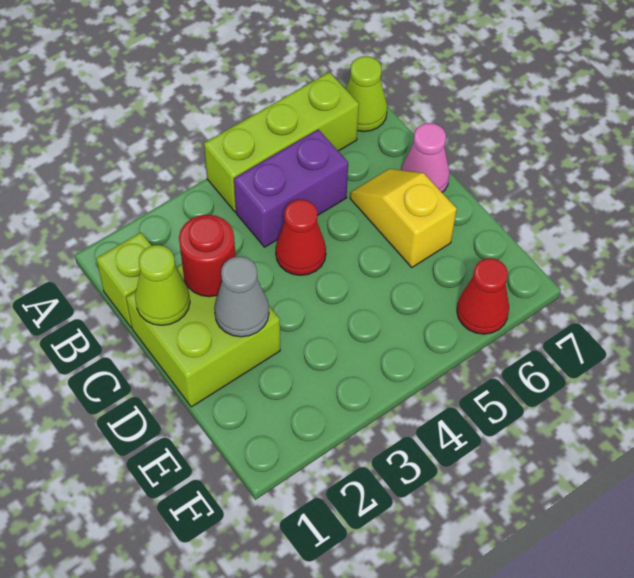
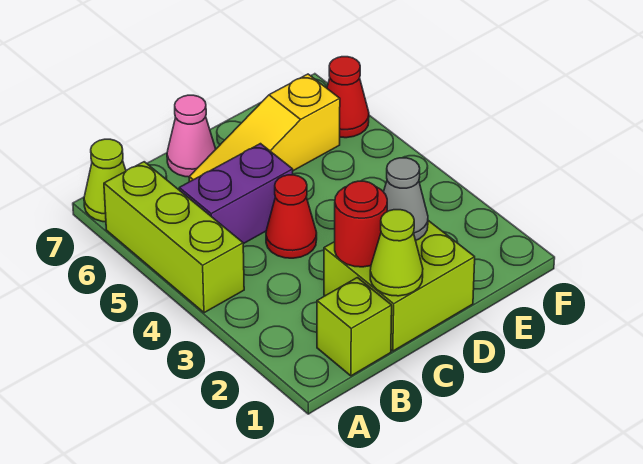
purple brick B4:B5 level 1 -> purple brick B5:C5 level 1
yellow slope C6:D6 level 1 top D -> yellow slope C6:E6 level 1 top E

